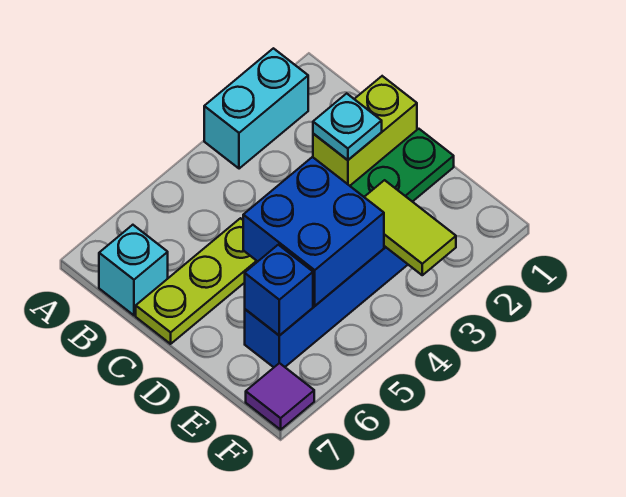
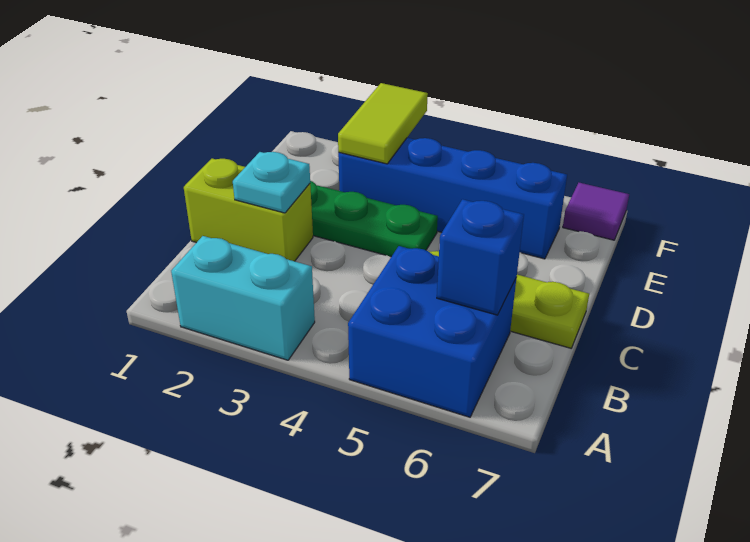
cyan brick B7 level 1 -> none
blue brick D4:E5 level 2 -> blue brick A5:B6 level 1
blue brick E6 level 2 -> blue brick B6 level 2

